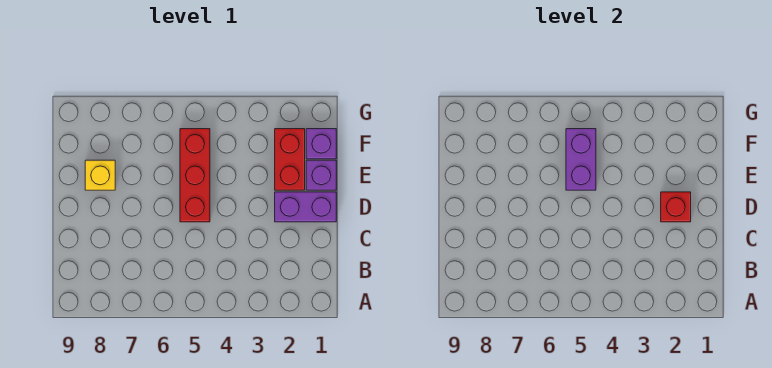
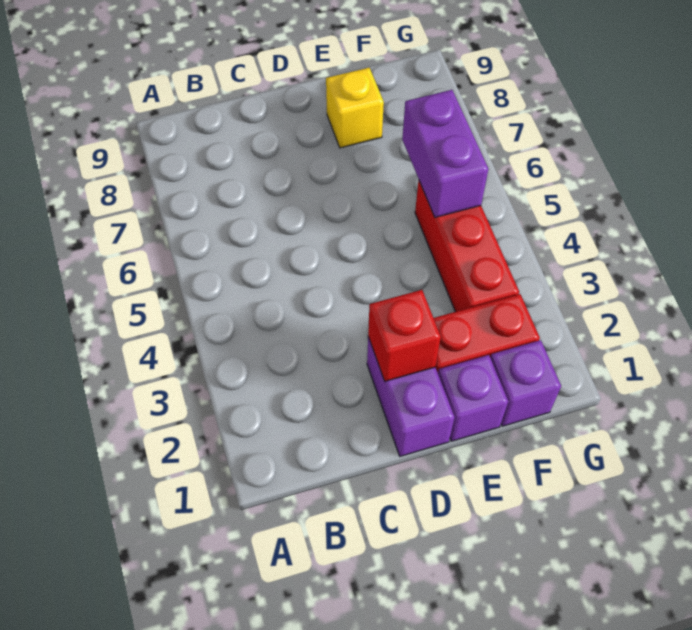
red brick D5:F5 level 1 -> red brick F3:F5 level 1
purple brick E5:F5 level 2 -> purple brick F5:F6 level 2

